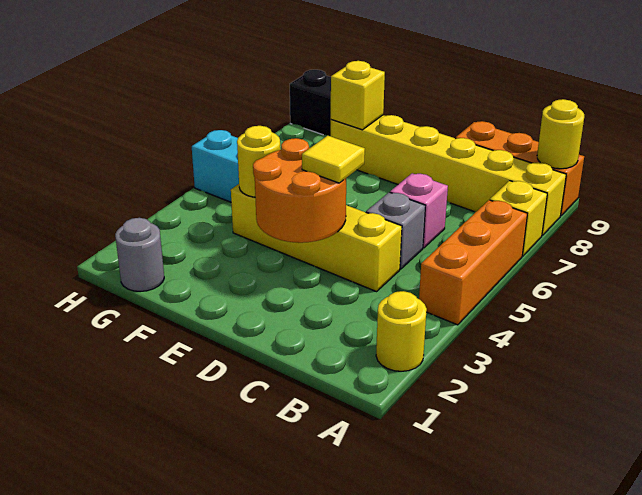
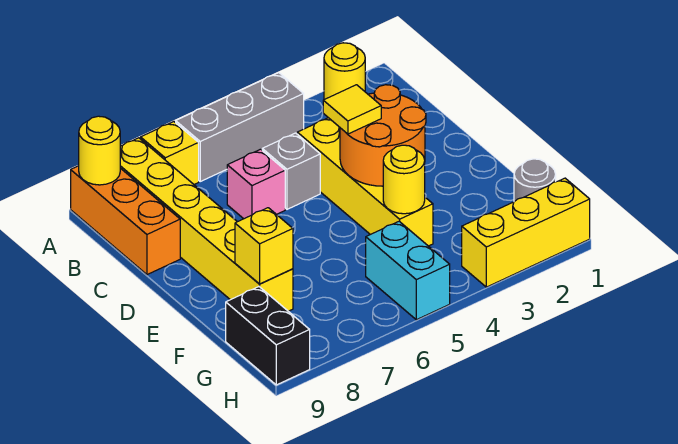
orange brick A4:A6 level 1 -> grey brick A4:A6 level 1
none -> yellow brick H1:H3 level 1

